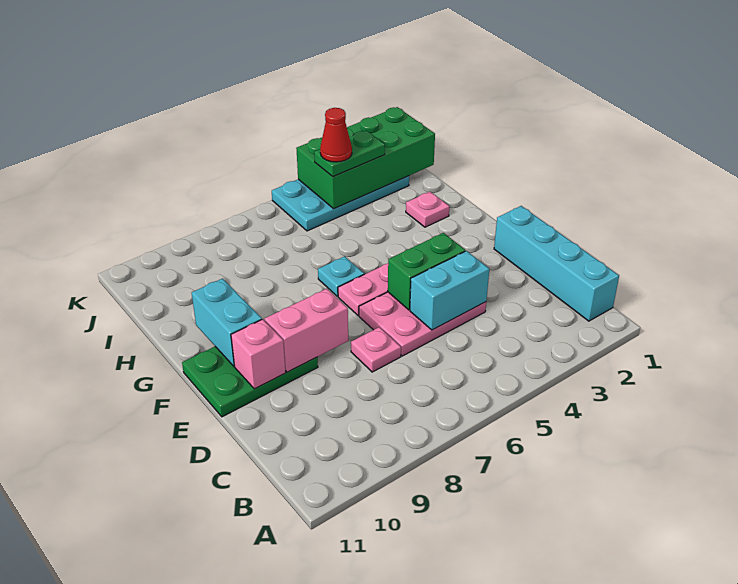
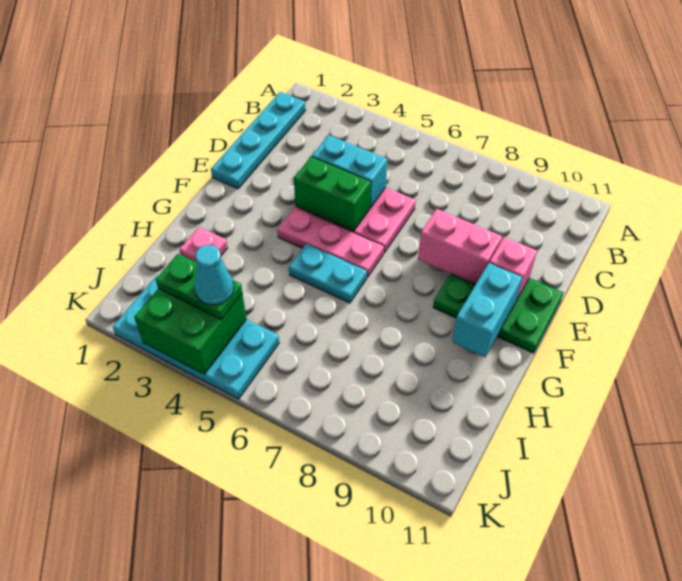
cyan brick B1:E1 level 1 -> cyan plate B1:E1 level 1
pink plate D7 level 1 -> none
cyan plate G6 level 1 -> cyan plate G5:G6 level 1
green brick J1:K4 level 2 -> green brick J3:K4 level 2
red cone J4 level 4 -> cyan cone J4 level 4

